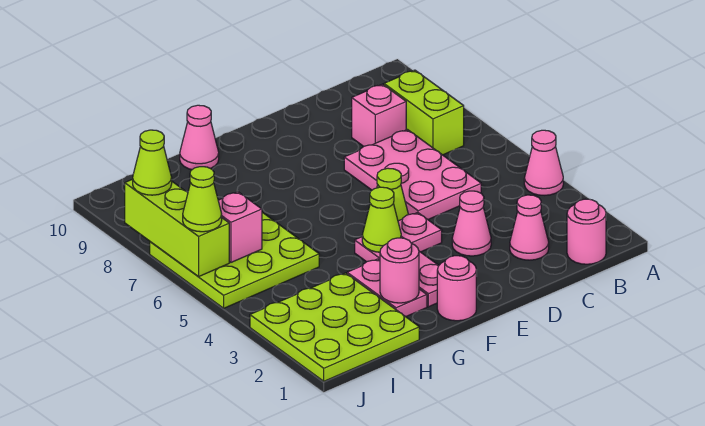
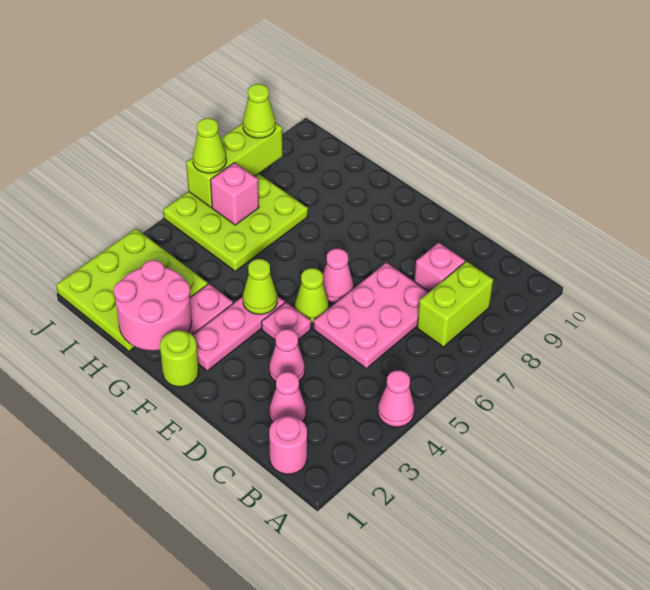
pink round brick F1 level 1 -> lime round brick F1 level 1
pink round brick G2 level 2 -> pink round brick G1:H2 level 2
pink cone G10 level 1 -> pink cone E6 level 1

